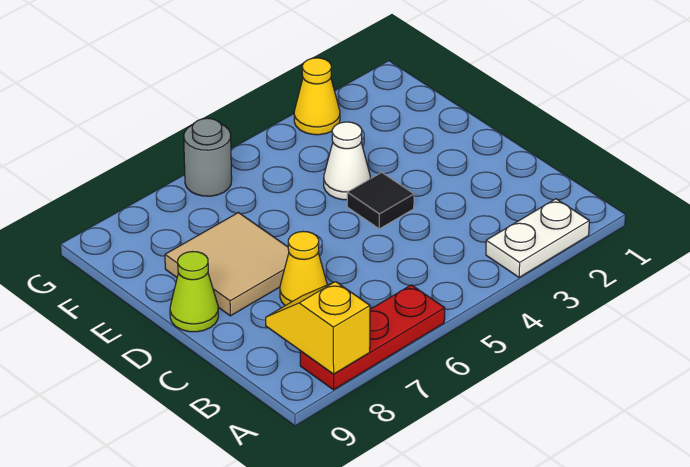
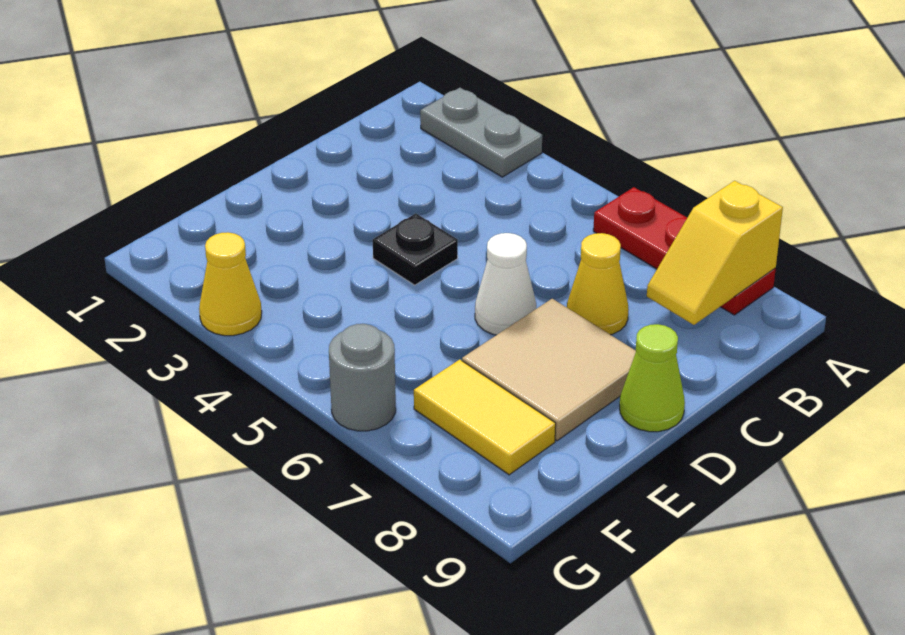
white plate A2:A3 level 1 -> grey plate A2:A3 level 1
black tile D4 level 1 -> black plate D4 level 1
white cone E4 level 1 -> white cone D6 level 1
none -> yellow tile F7:F8 level 1

